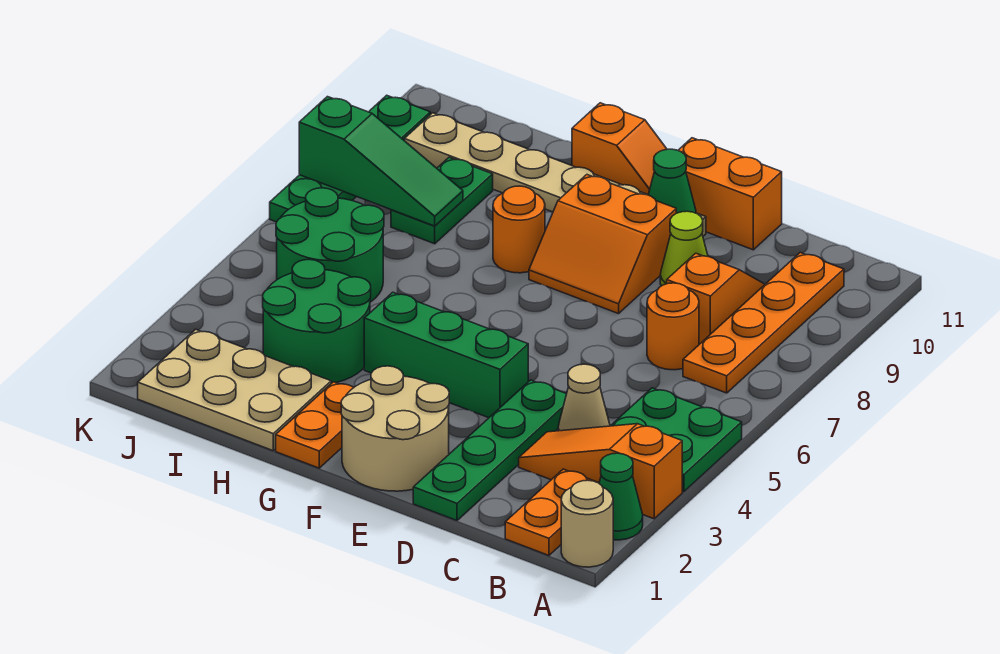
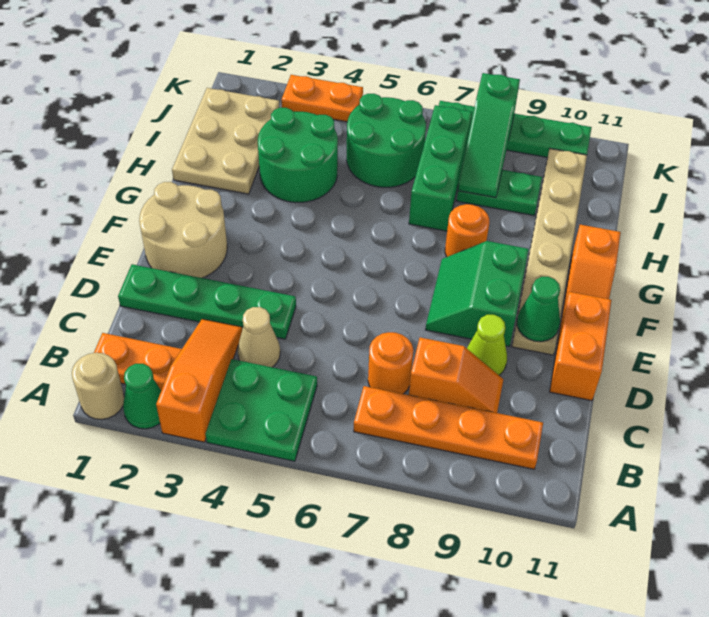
green brick E4:G4 level 1 -> green brick H7:J7 level 1
orange slope E8:F9 level 1 top 9 -> green slope E8:F9 level 1 top 9
orange plate G1:G2 level 1 -> orange plate K3:K4 level 1

